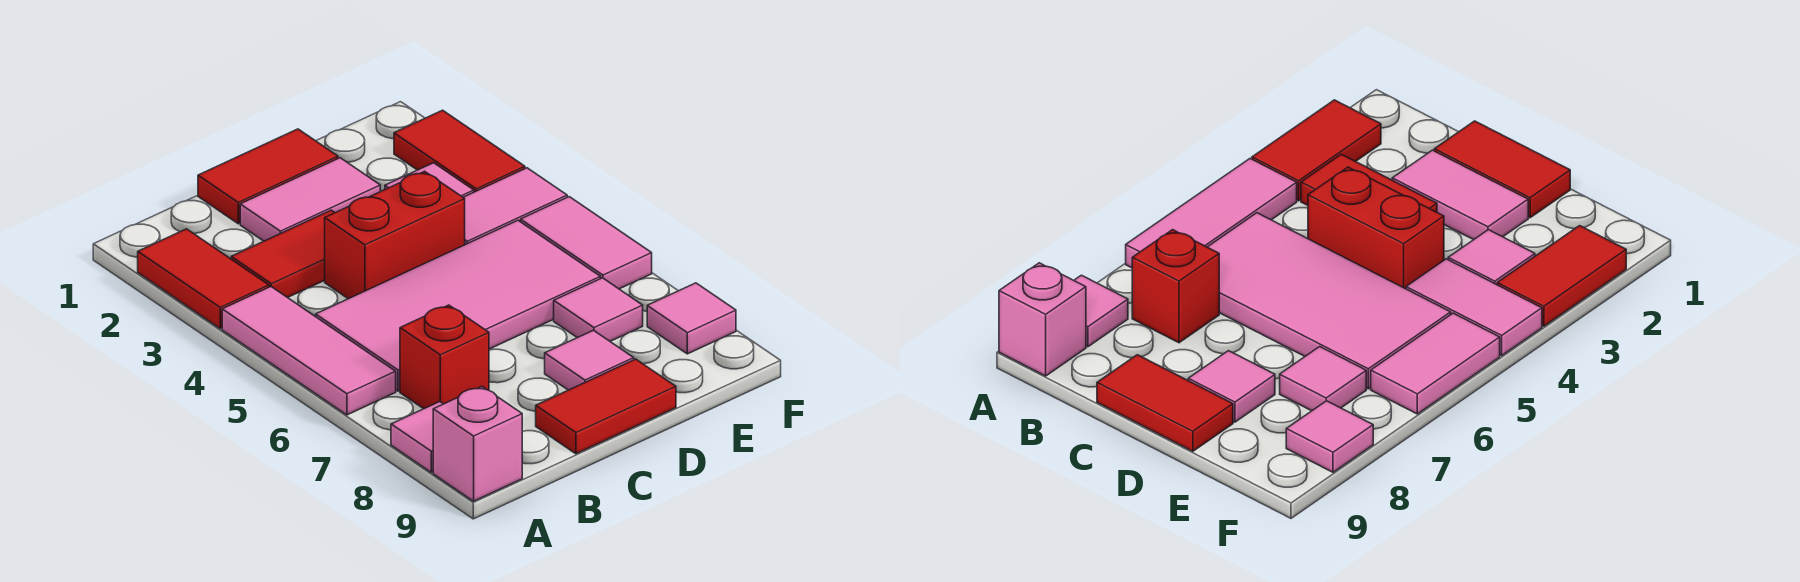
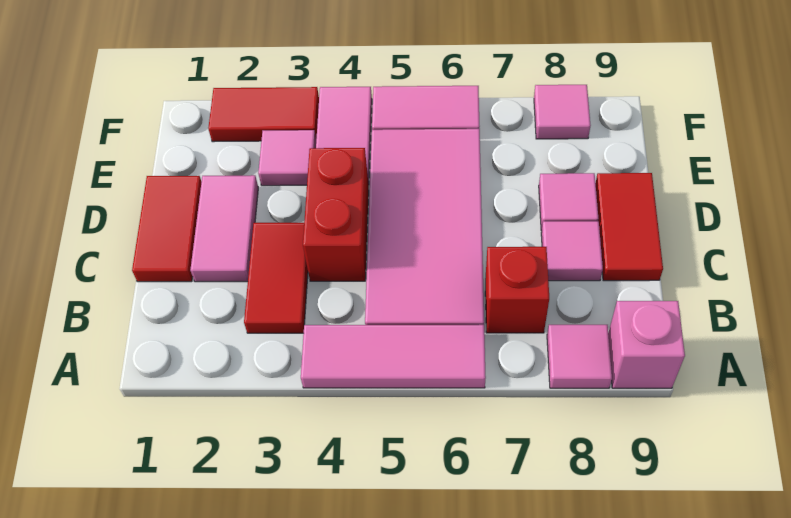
red tile A2:A3 level 1 -> none
pink tile E7 level 1 -> pink tile C8 level 1

